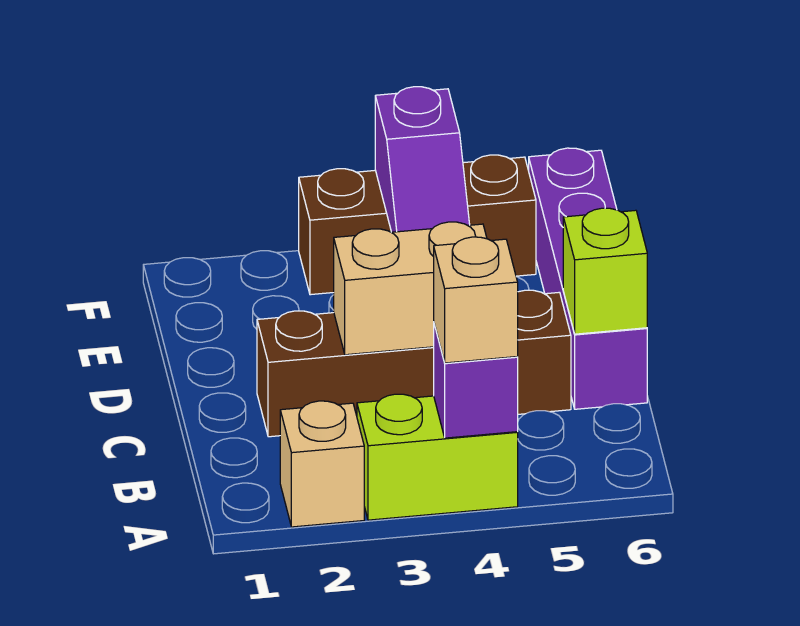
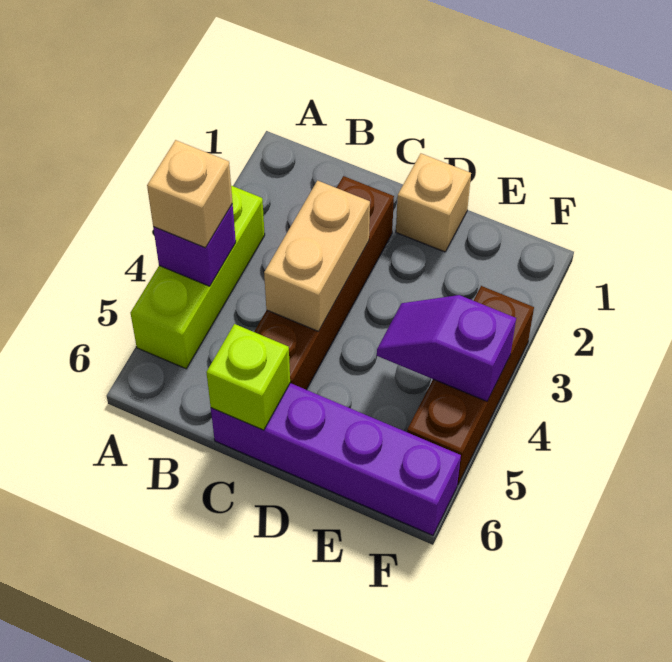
tan brick A2 level 1 -> tan brick D1 level 1
lime brick A3:A4 level 1 -> lime brick A3:A5 level 1

